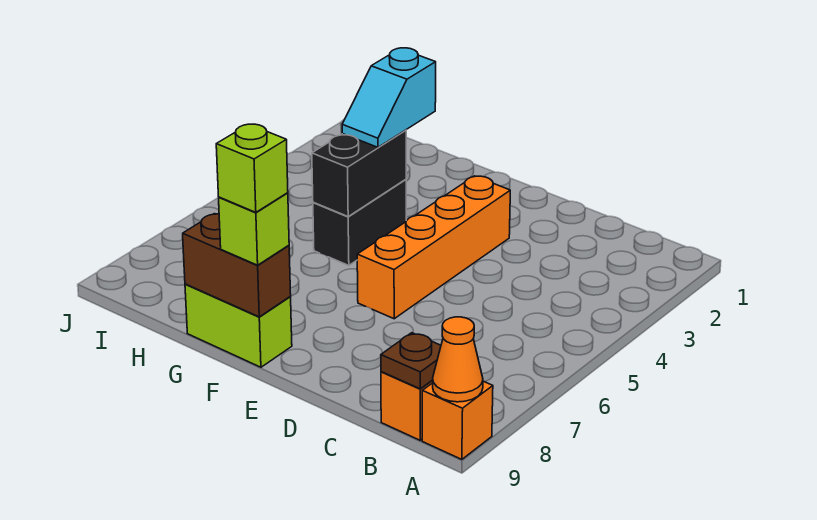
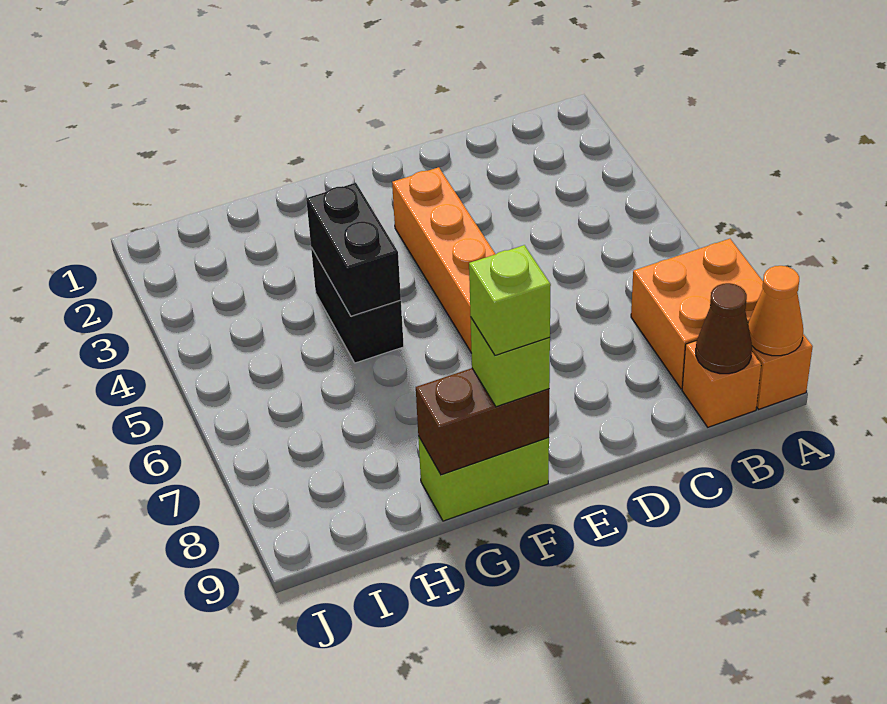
none -> orange brick A7:B8 level 1
brown plate B9 level 2 -> brown cone B9 level 2
cyan slope G3:G4 level 3 top 3 -> none

